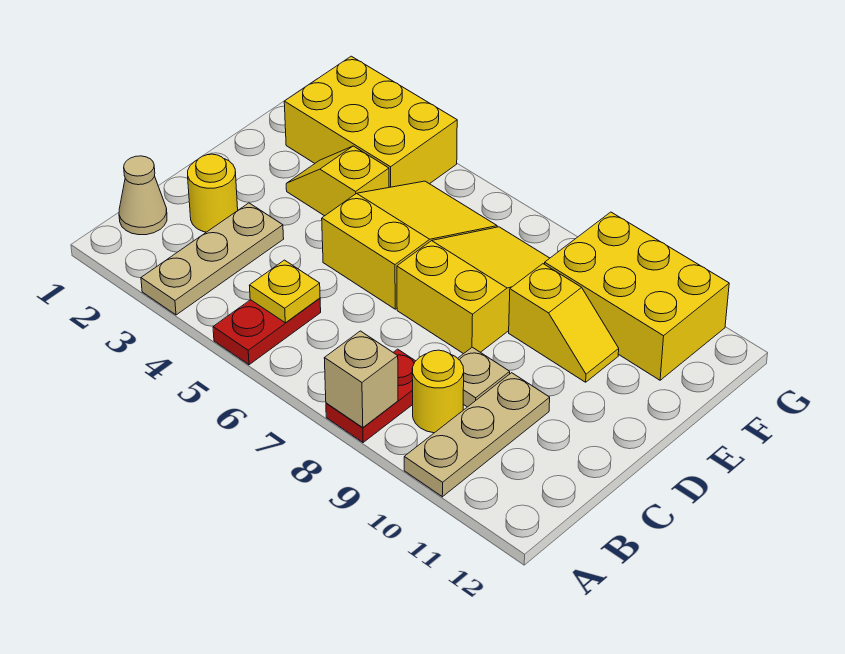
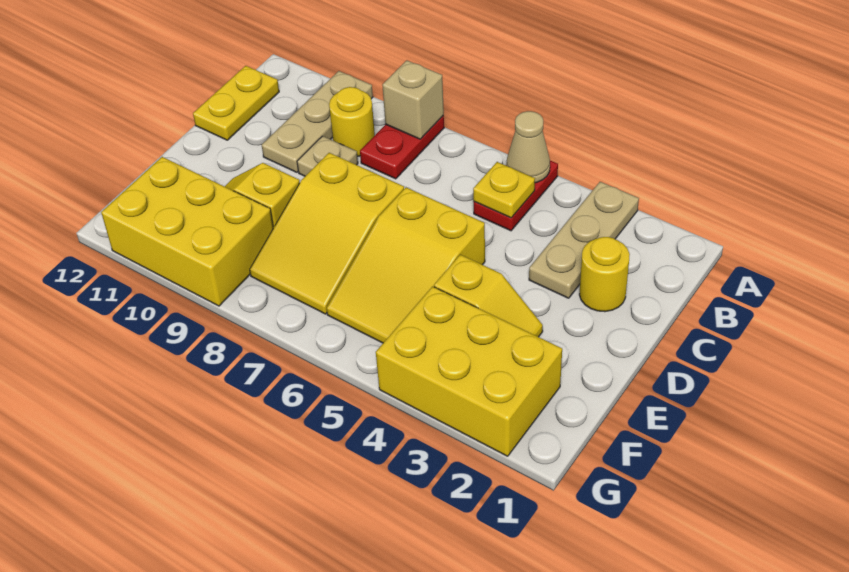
tan cone B1 level 1 -> tan cone A5 level 2
none -> yellow plate B12:C12 level 1

